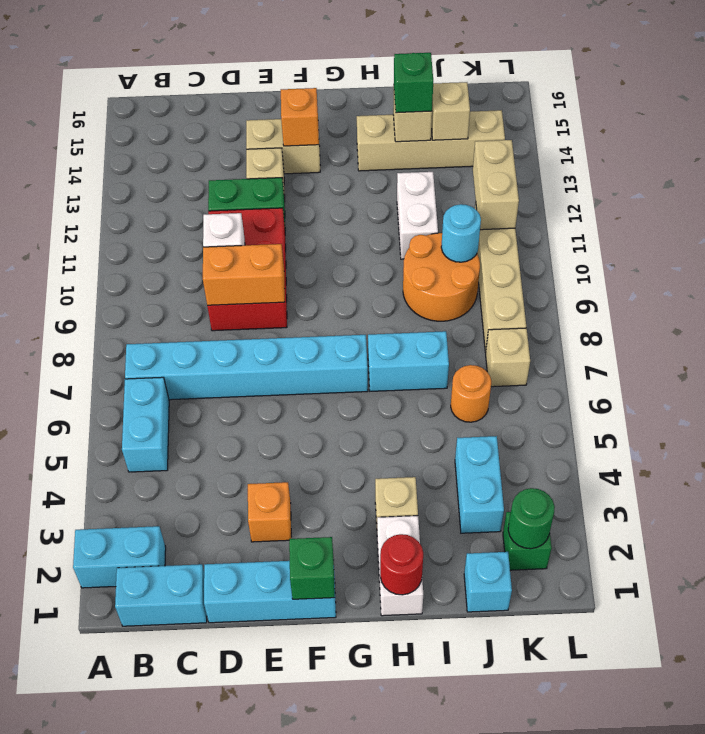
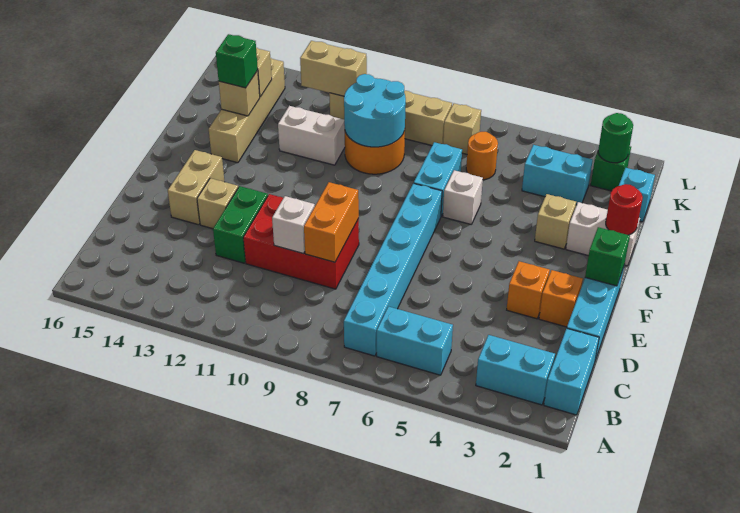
cyan brick A2:B2 level 1 -> cyan brick B2:B3 level 1
orange brick F14 level 2 -> orange brick E2 level 1
none -> white brick H6 level 1
cyan round brick J10 level 2 -> cyan round brick I9:J10 level 2

